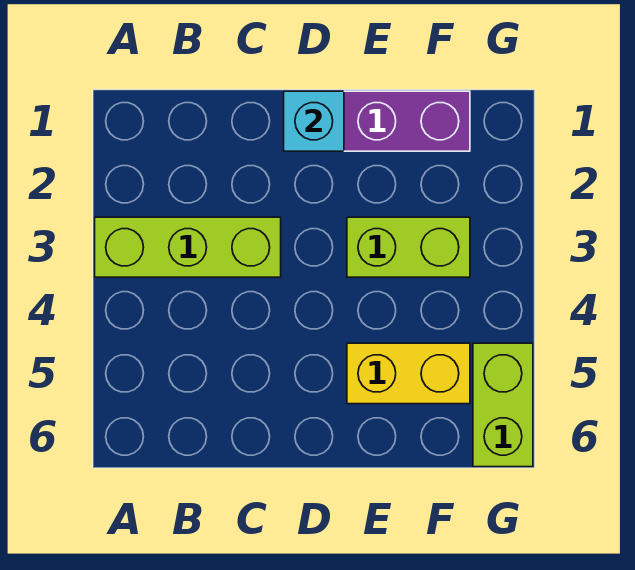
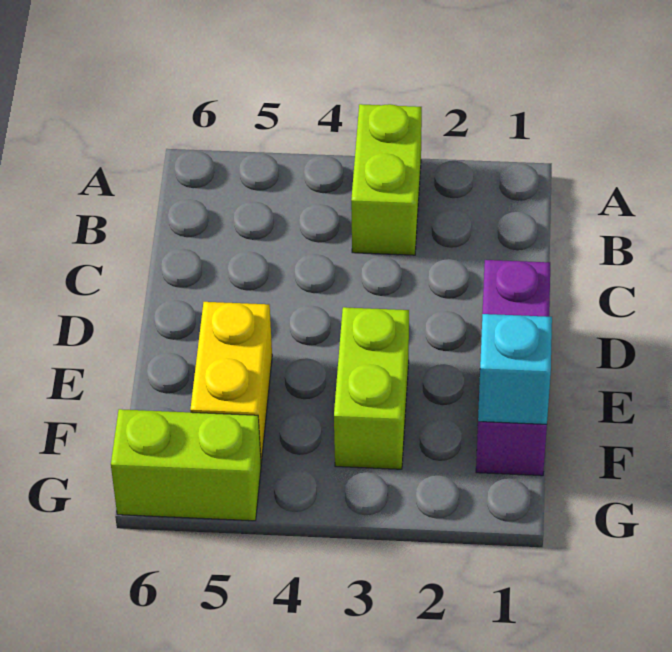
lime brick A3:C3 level 1 -> lime brick A3:B3 level 1
cyan brick D1 level 2 -> cyan brick F1 level 2

